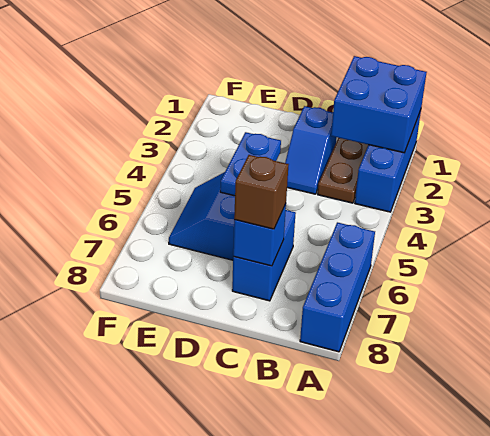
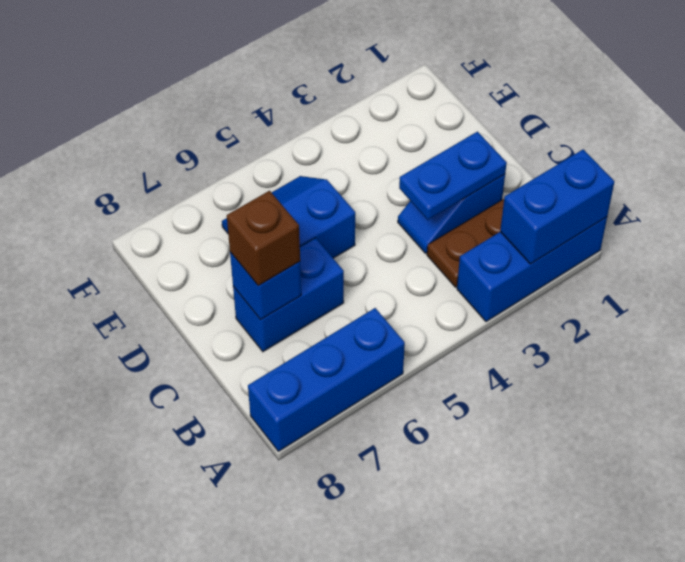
blue brick A1:B2 level 2 -> blue brick A1:A2 level 2
blue plate D4:D5 level 2 -> blue plate C2:C3 level 2

